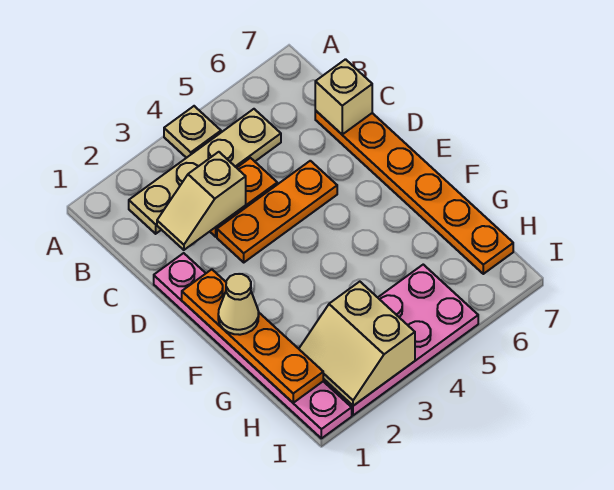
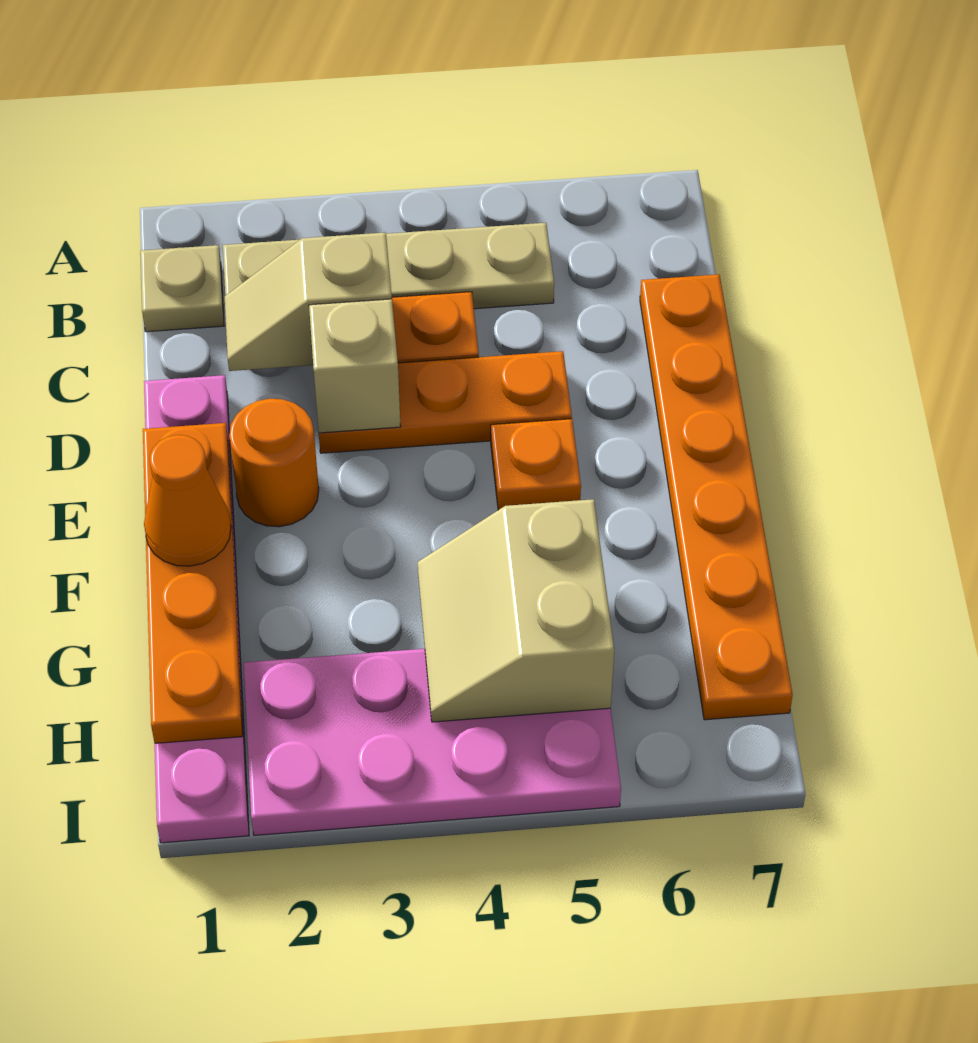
tan plate A4 level 1 -> tan plate B1 level 1
tan brick C7 level 2 -> tan brick D3 level 2
none -> orange round brick E2 level 1
none -> orange plate E5 level 1
tan cone F1 level 3 -> orange cone F1 level 3
tan slope H2:I3 level 2 top 3 -> tan slope G4:H5 level 2 top 5

